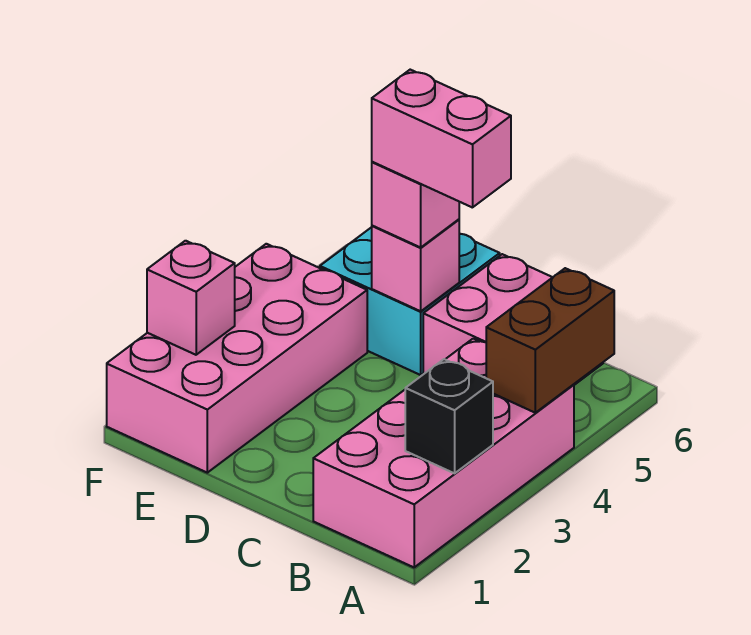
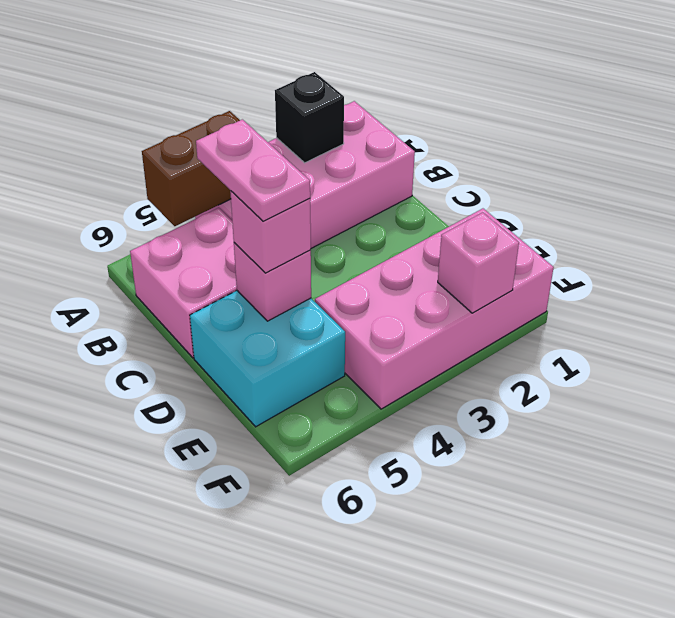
pink brick C5:D5 level 4 -> pink plate C5:D5 level 4

